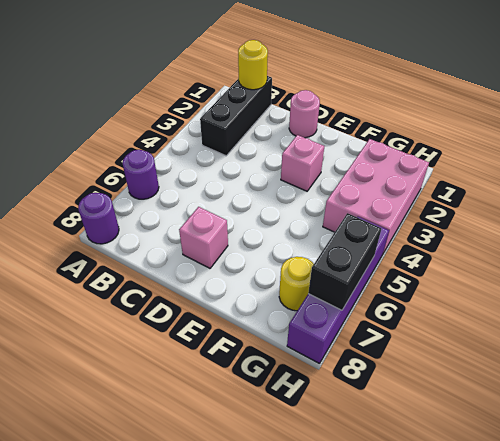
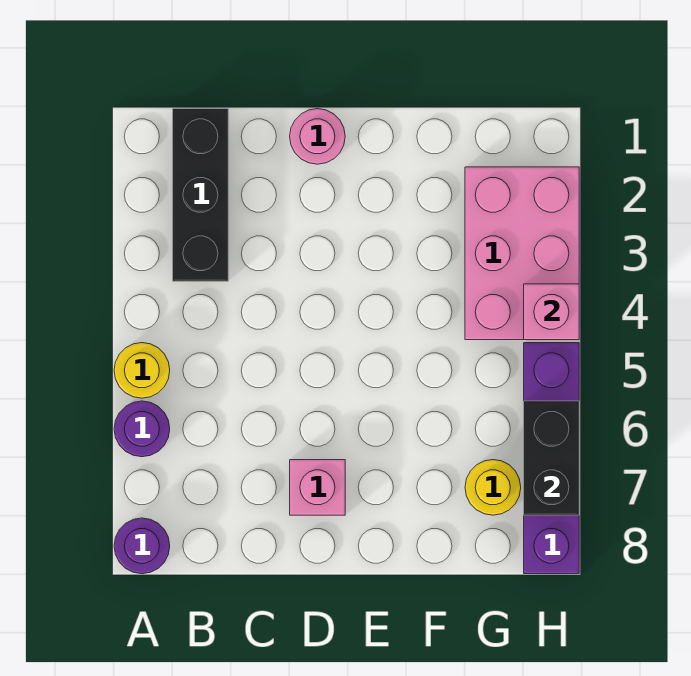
yellow round brick B1 level 2 -> yellow round brick A5 level 1
pink brick E3 level 1 -> pink brick H4 level 2

